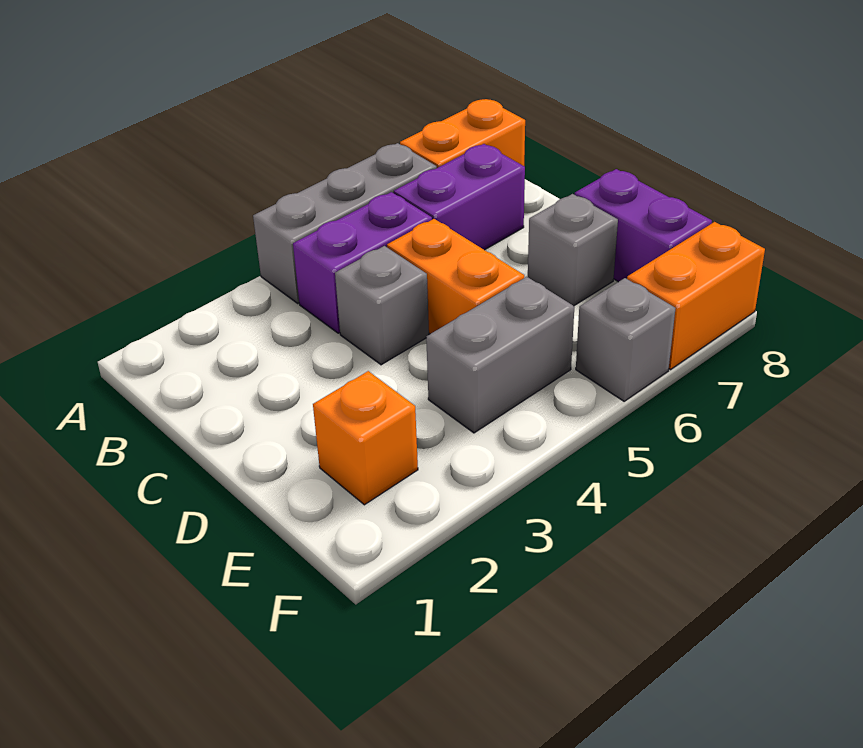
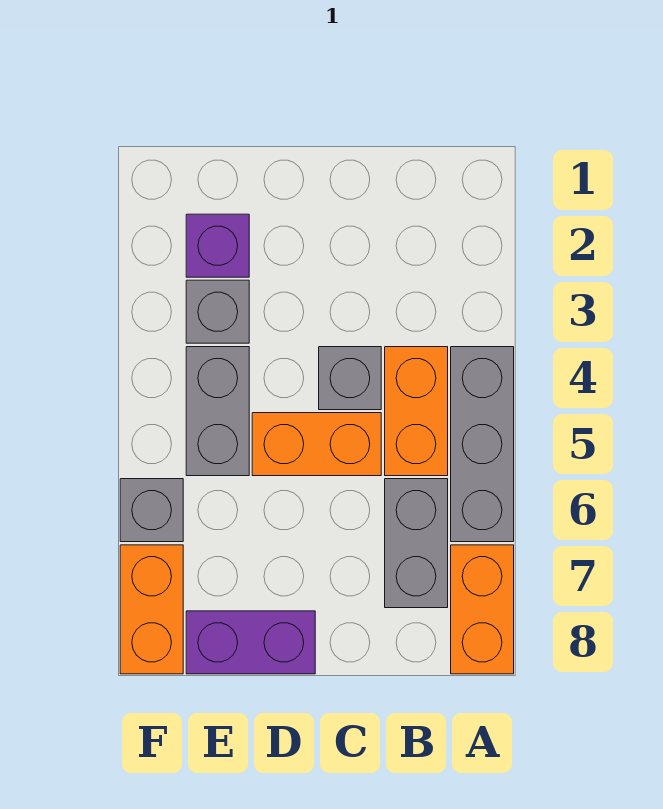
purple brick B4:B5 level 1 -> orange brick B4:B5 level 1
purple brick B6:B7 level 1 -> grey brick B6:B7 level 1
grey brick D7 level 1 -> grey brick E3 level 1
orange brick E2 level 1 -> purple brick E2 level 1

